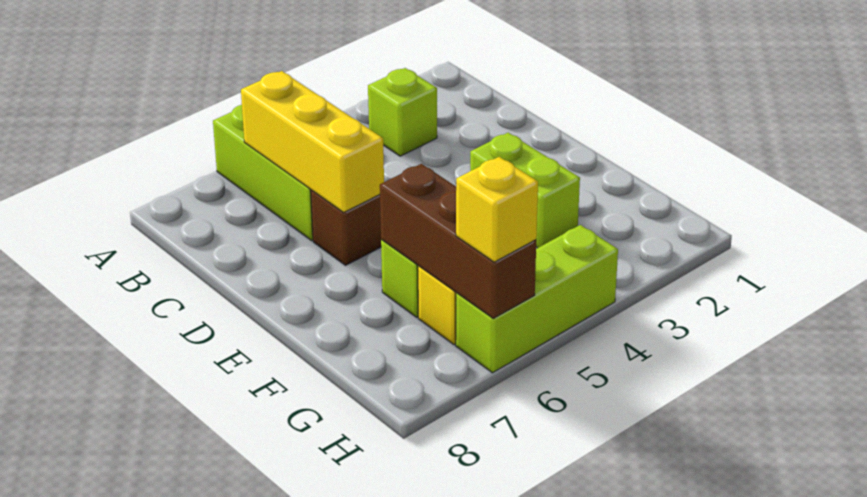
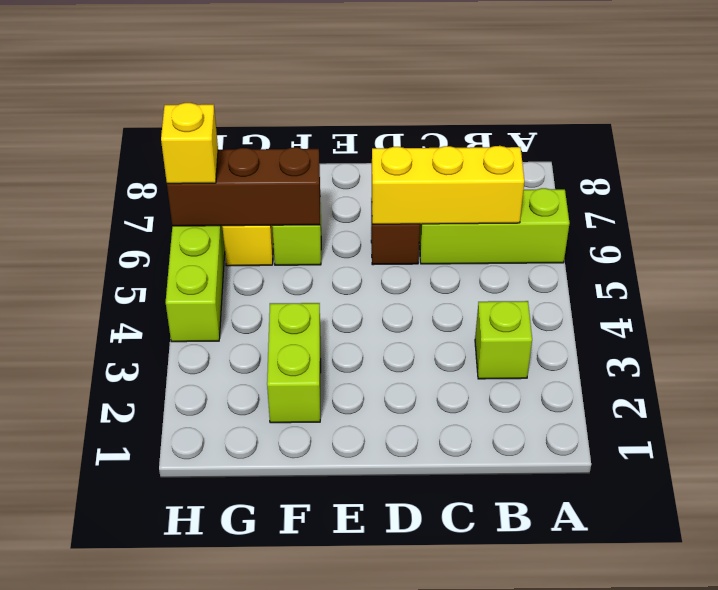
lime brick E3:F3 level 1 -> lime brick F2:F3 level 1

